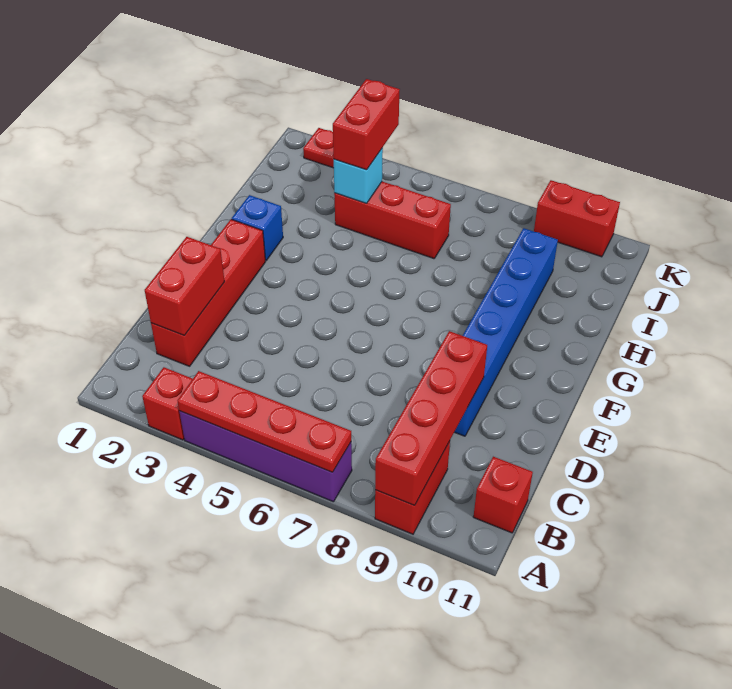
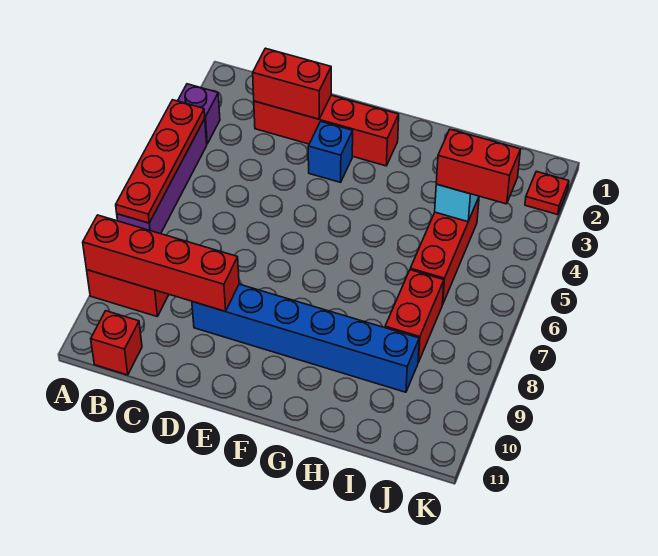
red brick A3 level 1 -> purple brick A3 level 1
blue brick G2 level 1 -> blue brick E3 level 1
red brick K9:K10 level 1 -> red brick I7:I8 level 1

